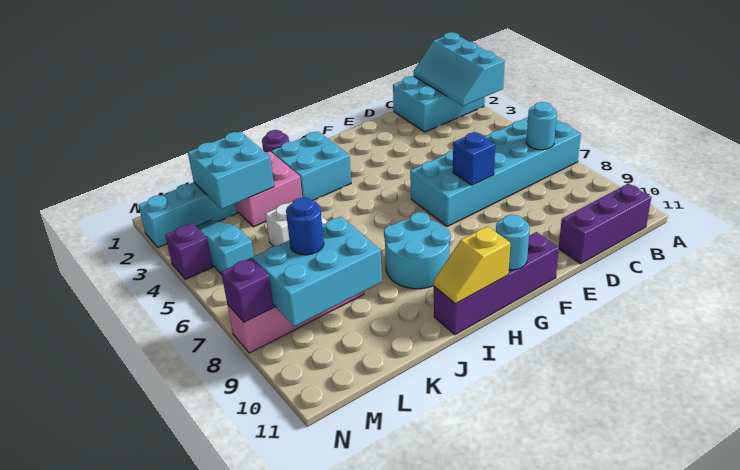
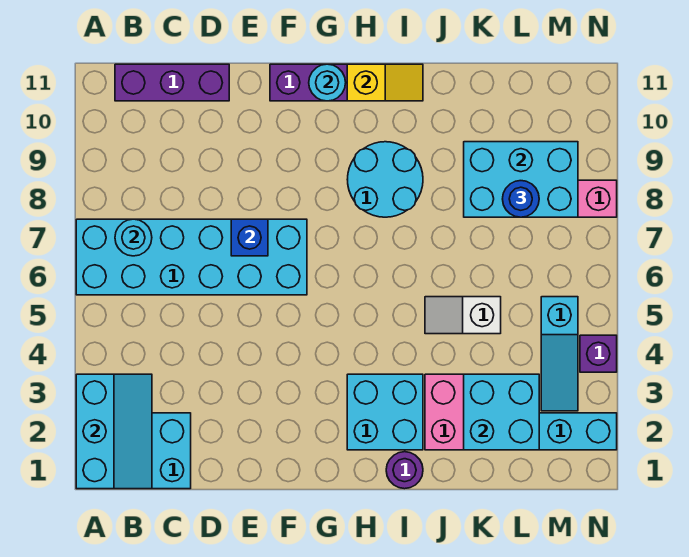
purple brick N8 level 2 -> none

